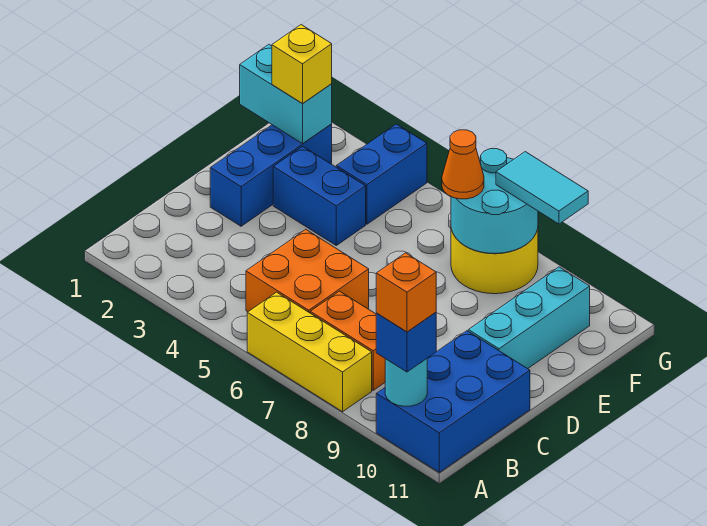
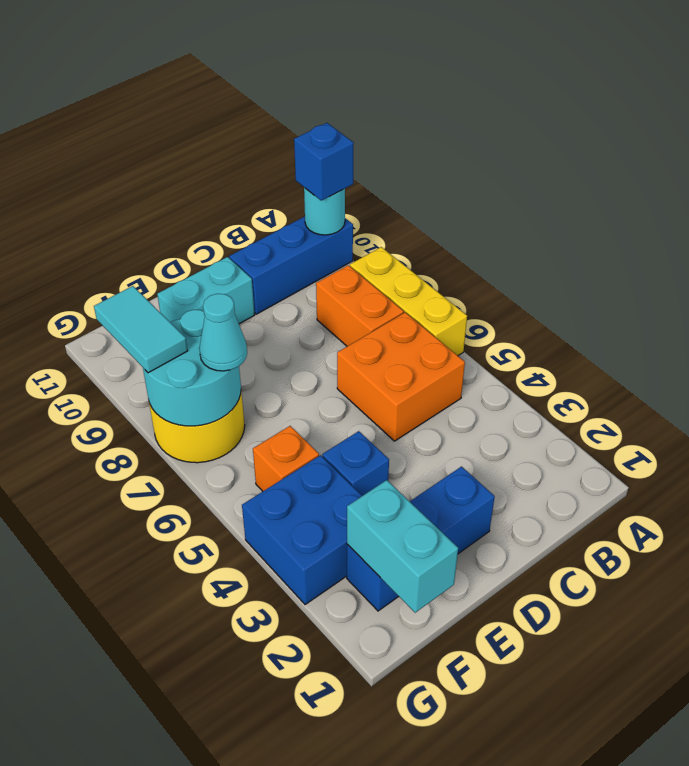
blue brick A10:C11 level 1 -> blue brick A10:C10 level 1
orange brick A10 level 4 -> orange brick F5 level 1
cyan brick D10:F10 level 1 -> cyan brick D10:E10 level 1
blue brick E3:E4 level 1 -> blue brick E4 level 1
yellow brick F2 level 3 -> none
blue brick F4:G4 level 1 -> blue brick F3:G4 level 1
orange cone F7 level 3 -> cyan cone F7 level 3

